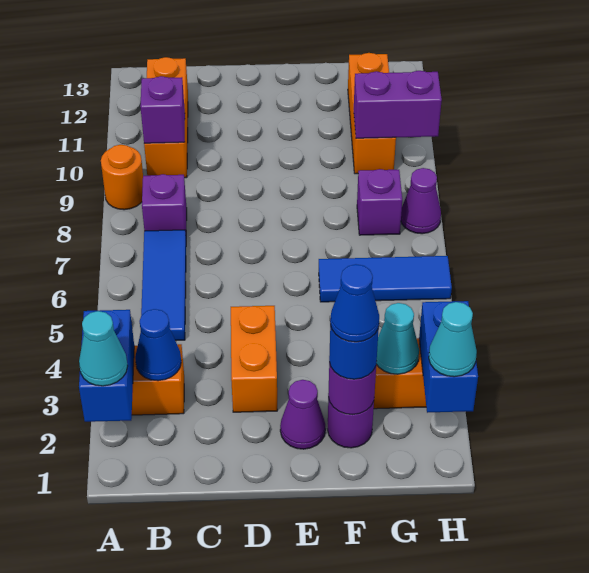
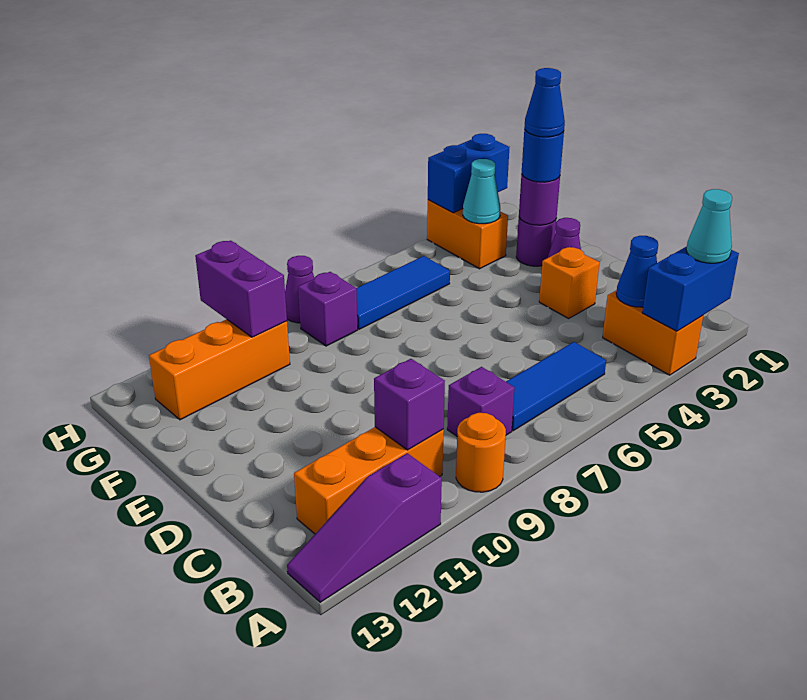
none -> purple slope A11:A13 level 1 top 11
orange brick D3:D4 level 1 -> orange brick D3 level 1
blue tile F6:H6 level 1 -> blue tile G5:G7 level 1
cyan cone H2 level 3 -> none

